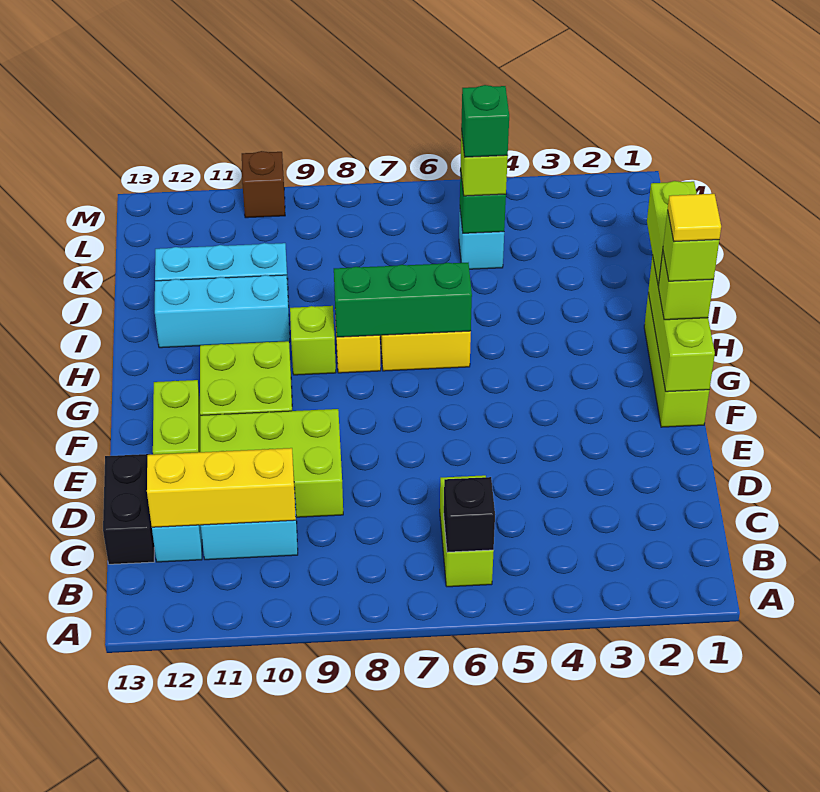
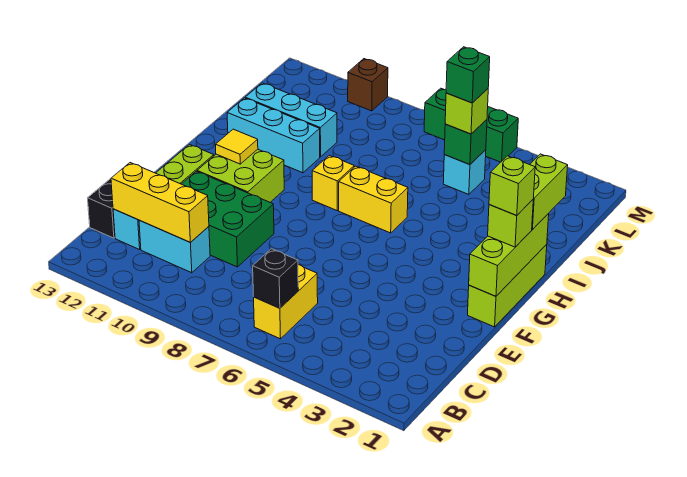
lime brick B6:C6 level 1 -> yellow brick B6:C6 level 1
lime brick D9:E11 level 1 -> green brick D9:E11 level 1
yellow tile G1 level 5 -> yellow tile G11 level 2
green brick H6:H8 level 2 -> green brick M5:M7 level 1
lime brick H9 level 1 -> none

